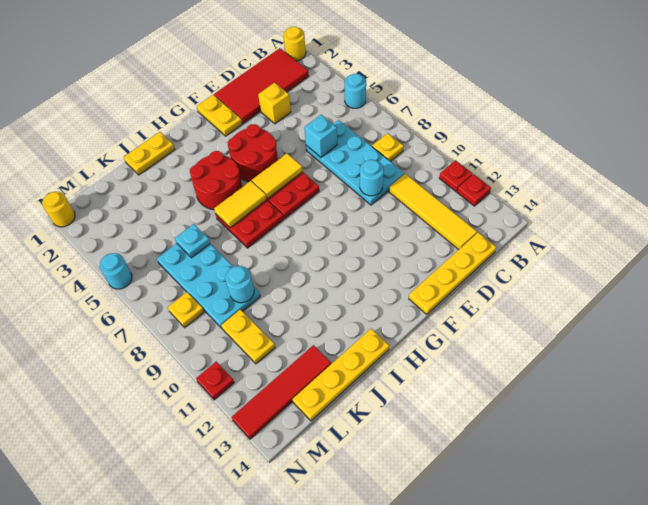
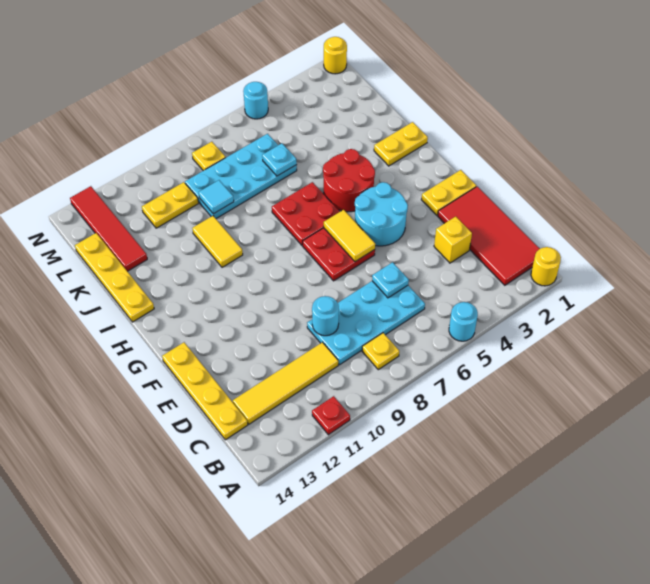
red plate A12 level 1 -> none
cyan brick D6 level 2 -> cyan plate D6 level 2
red round brick F4:G5 level 1 -> cyan round brick F4:G5 level 1
yellow tile H6:I6 level 2 -> yellow tile I10:J10 level 1
yellow plate I1:J1 level 1 -> yellow plate I1:I2 level 1
cyan round brick K9 level 2 -> cyan tile K9 level 2
red plate N11 level 1 -> none

